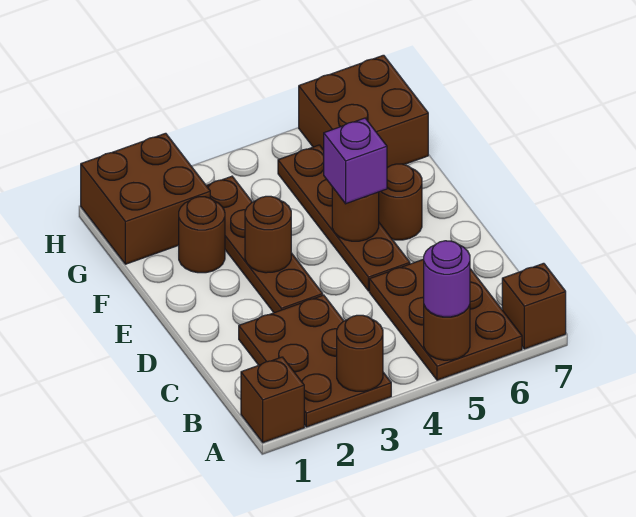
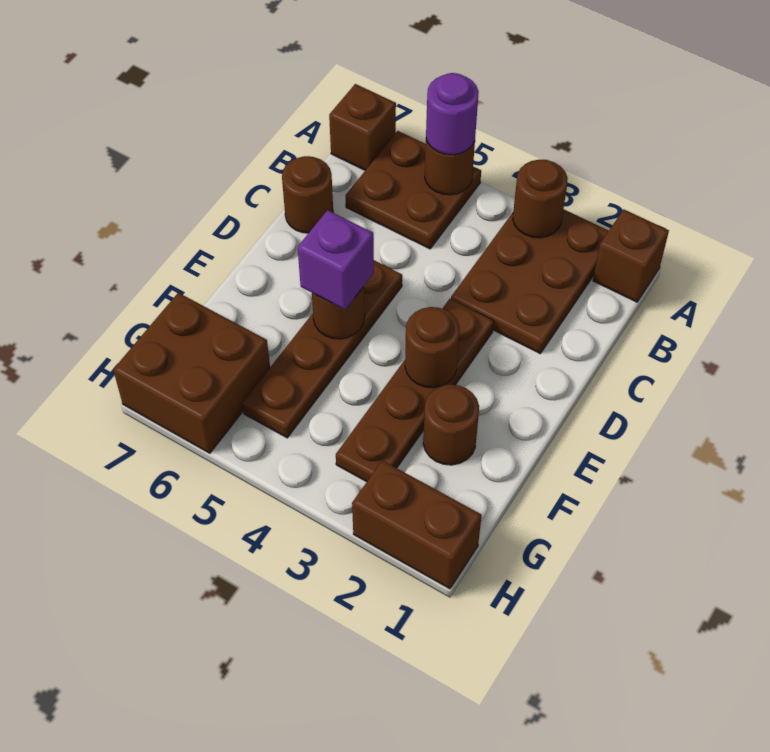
brown plate A5:C6 level 1 -> brown plate A5:B6 level 1
brown round brick E6 level 1 -> brown round brick C7 level 1
brown brick G1:H2 level 1 -> brown brick H1:H2 level 1

